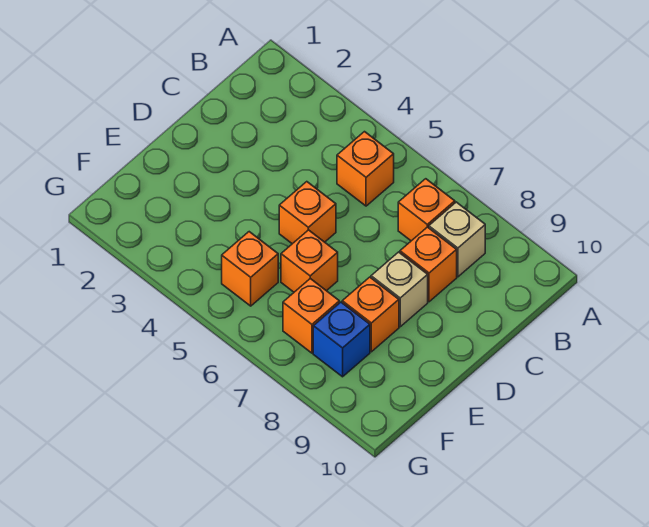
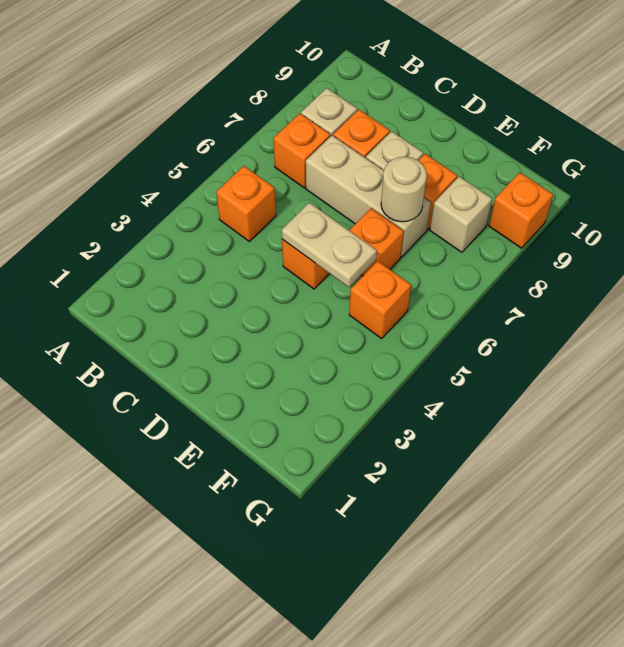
none -> tan brick C7:E7 level 1
none -> tan plate D5:E5 level 2
none -> tan round brick E7 level 2
orange brick F7 level 1 -> orange brick G9 level 1
blue brick F8 level 1 -> tan brick F8 level 1

